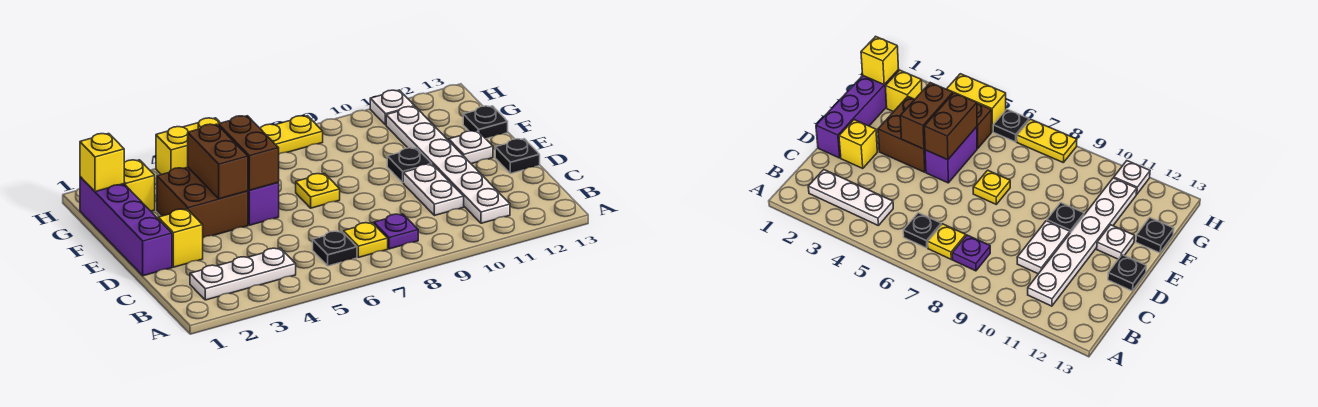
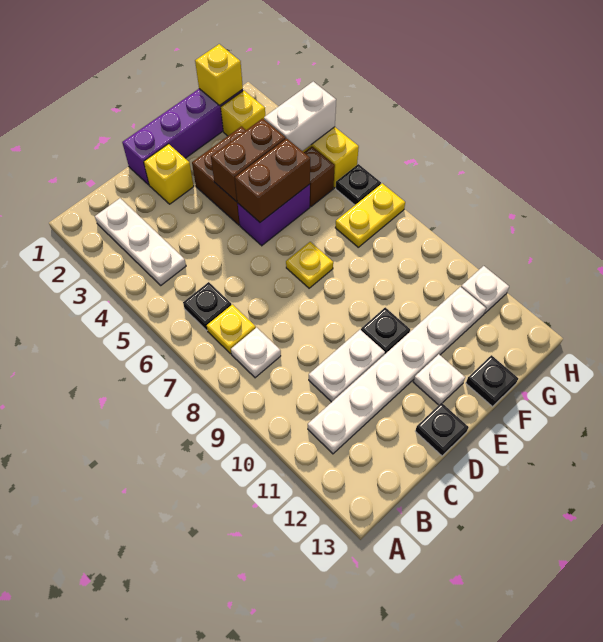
purple plate B8 level 1 -> white plate B8 level 1
none -> white brick G4:H4 level 2
yellow plate H7:H8 level 1 -> yellow plate G7:H7 level 1

